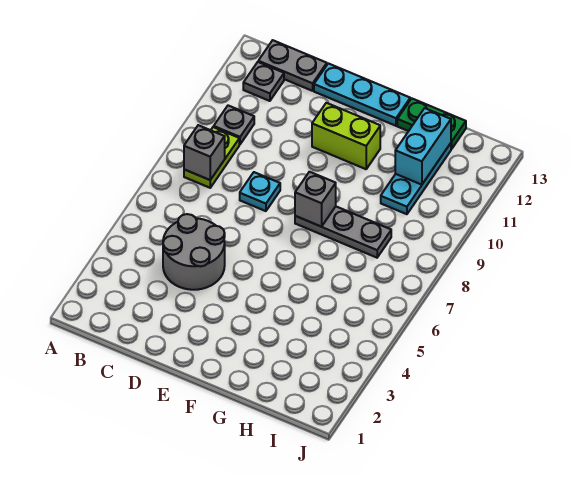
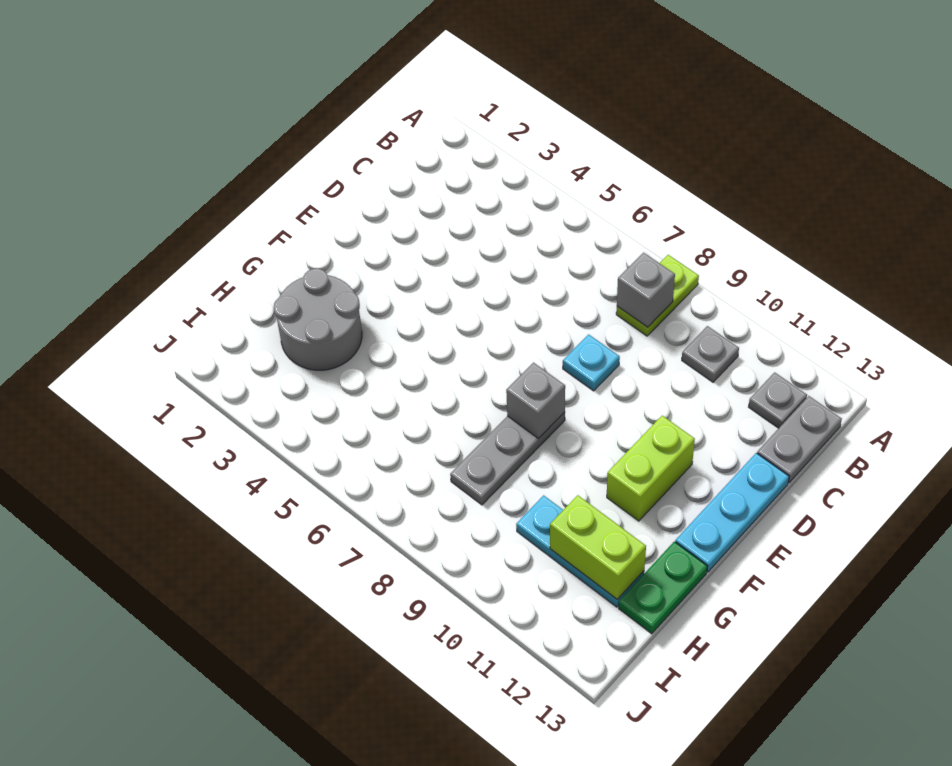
lime plate B8:B9 level 1 -> lime plate A8:B8 level 1
grey round brick C4:D5 level 1 -> grey round brick G2:H3 level 1
cyan brick H11:H12 level 2 -> lime brick H11:H12 level 2

